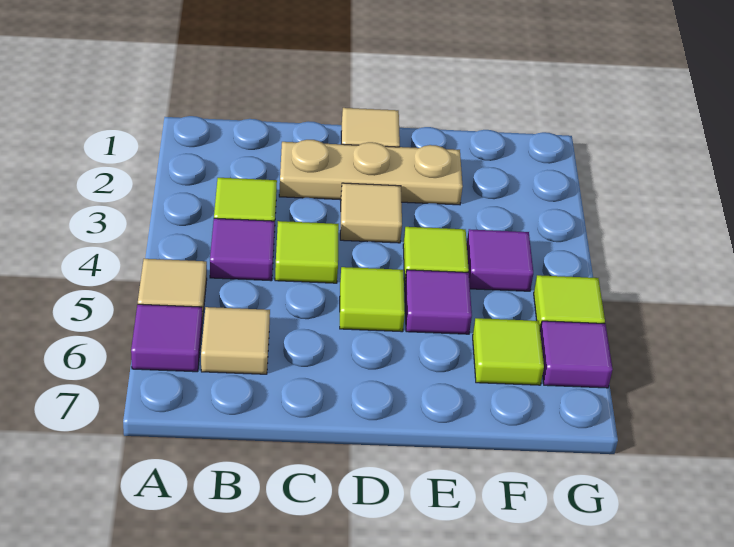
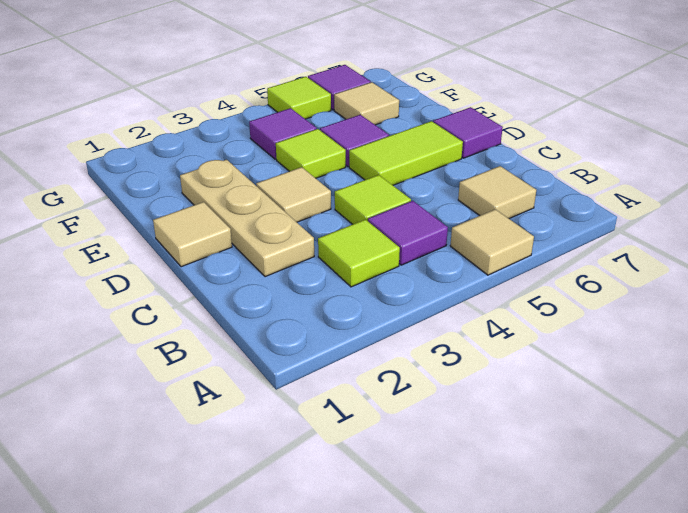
purple tile A6 level 1 -> purple tile D7 level 1
lime tile D5 level 1 -> lime tile D5:D6 level 1
lime tile F6 level 1 -> tan tile F6 level 1

